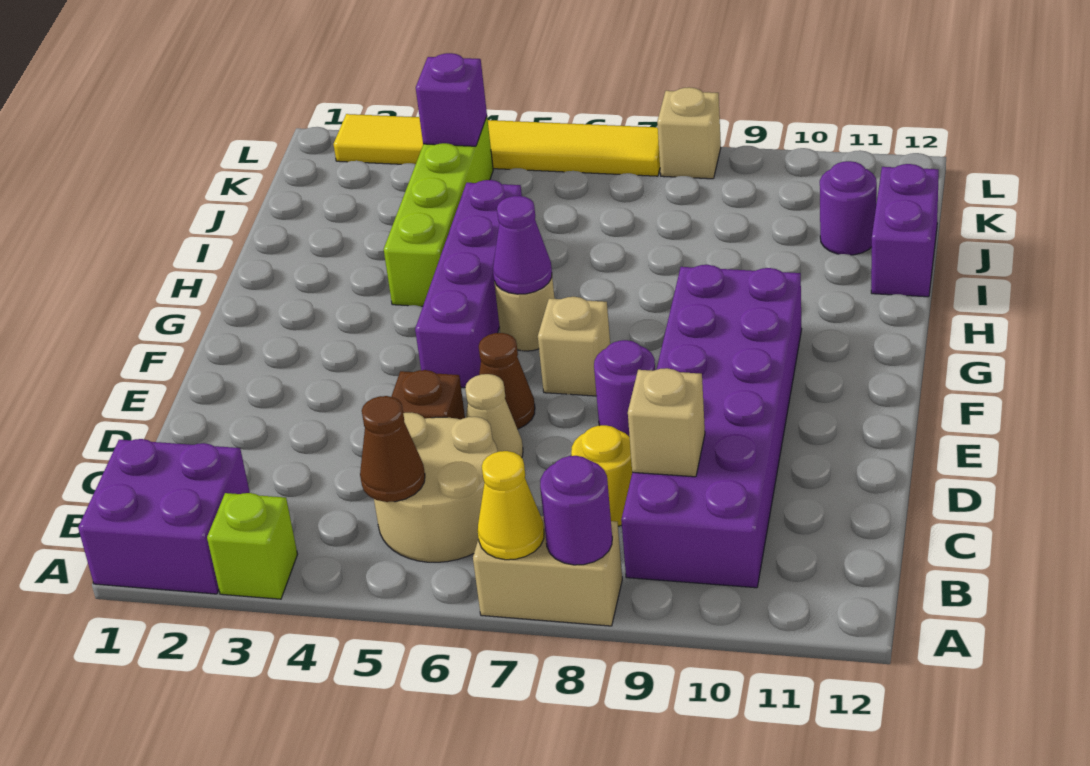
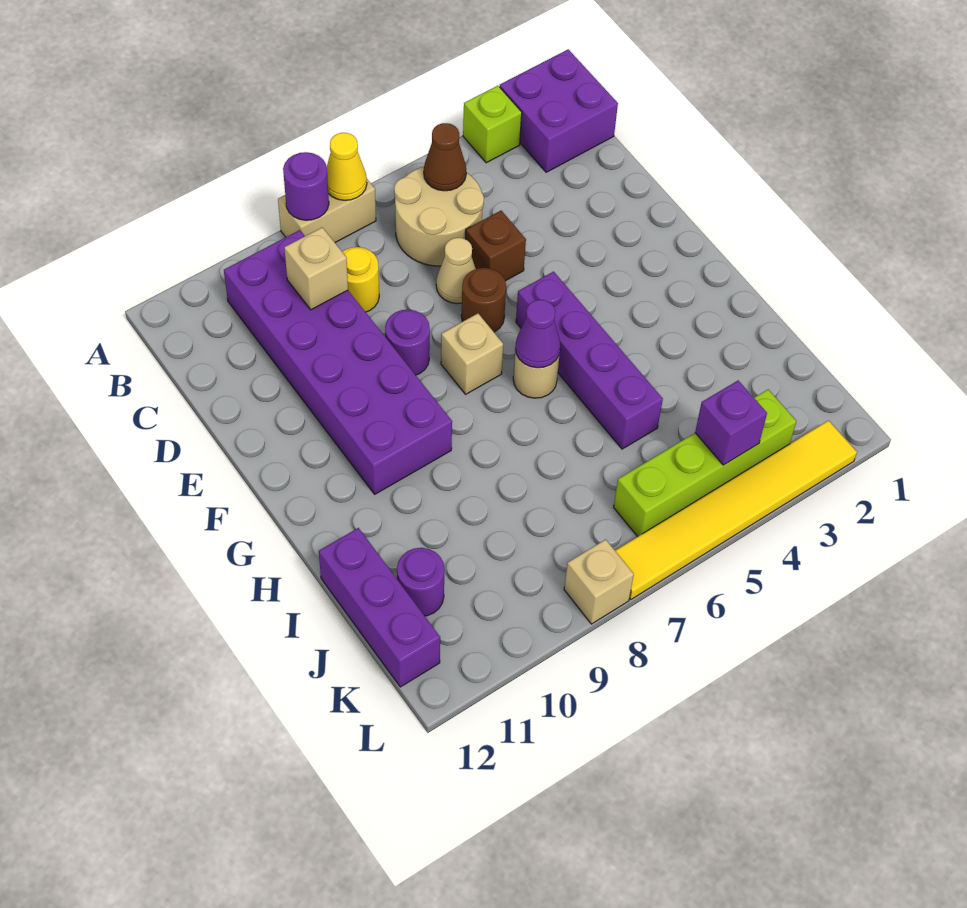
brown cone E6 level 1 -> brown round brick E6 level 1
lime brick H4:K4 level 1 -> lime brick K3:K6 level 1
purple brick I12:J12 level 1 -> purple brick I12:K12 level 1

